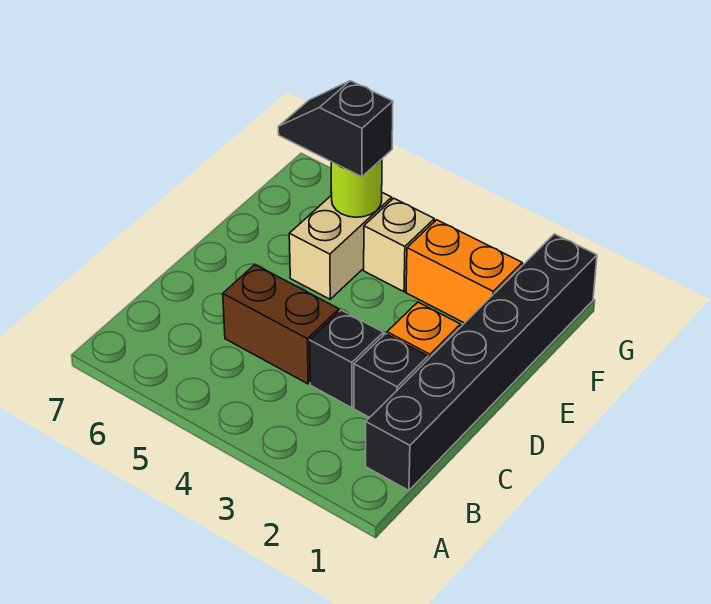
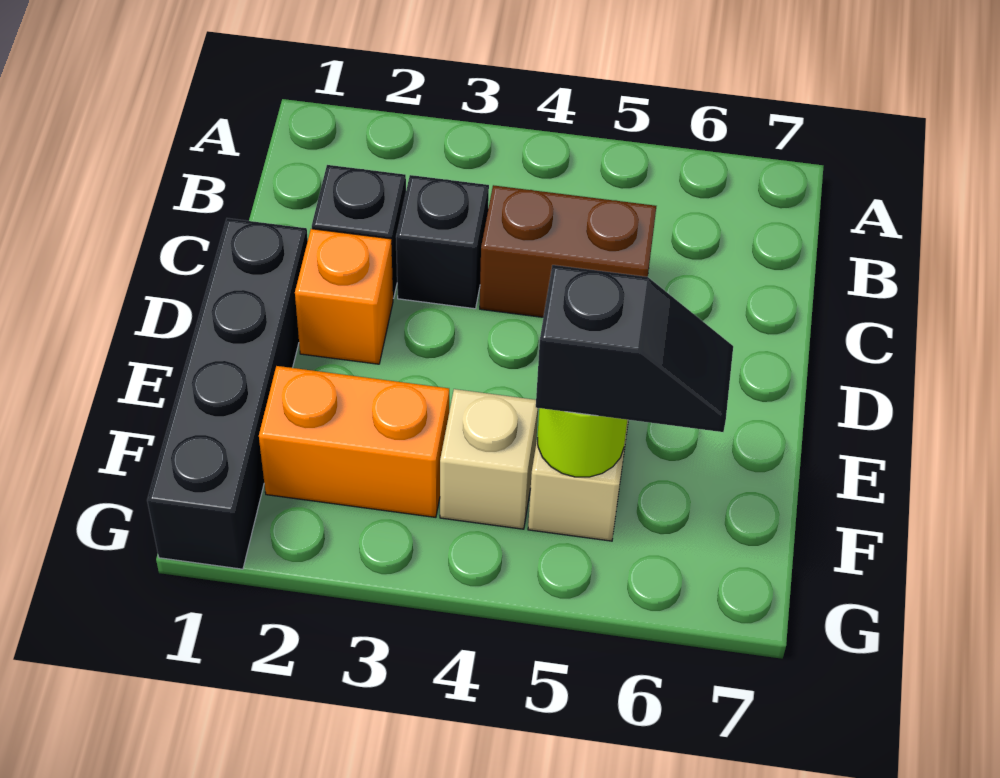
black brick B1:G1 level 1 -> black brick D1:G1 level 1

